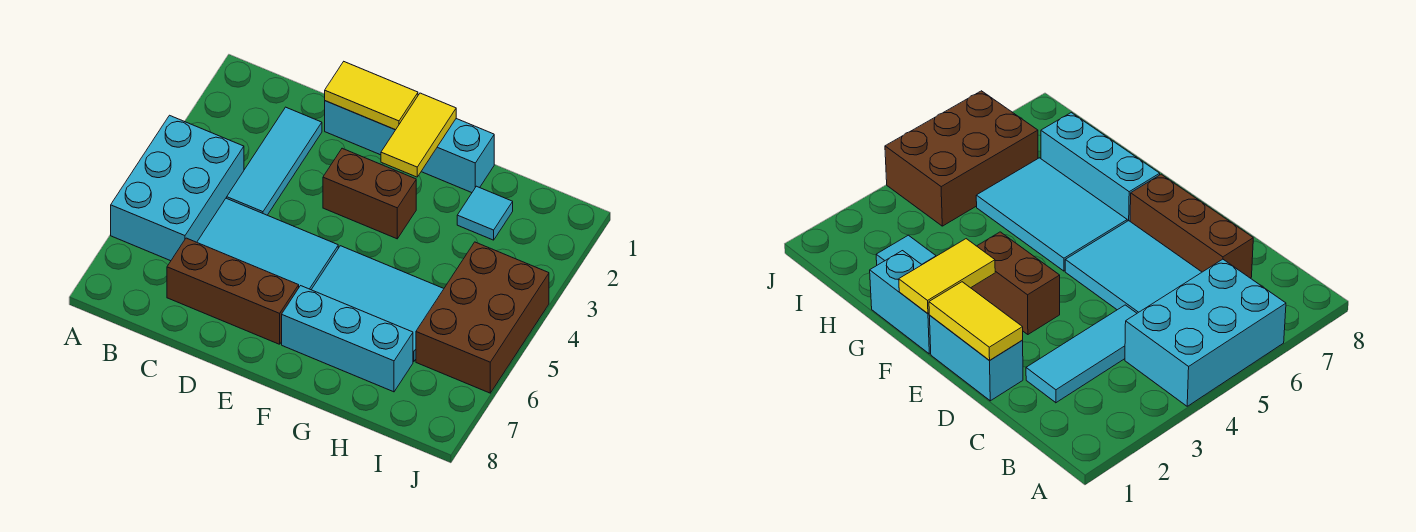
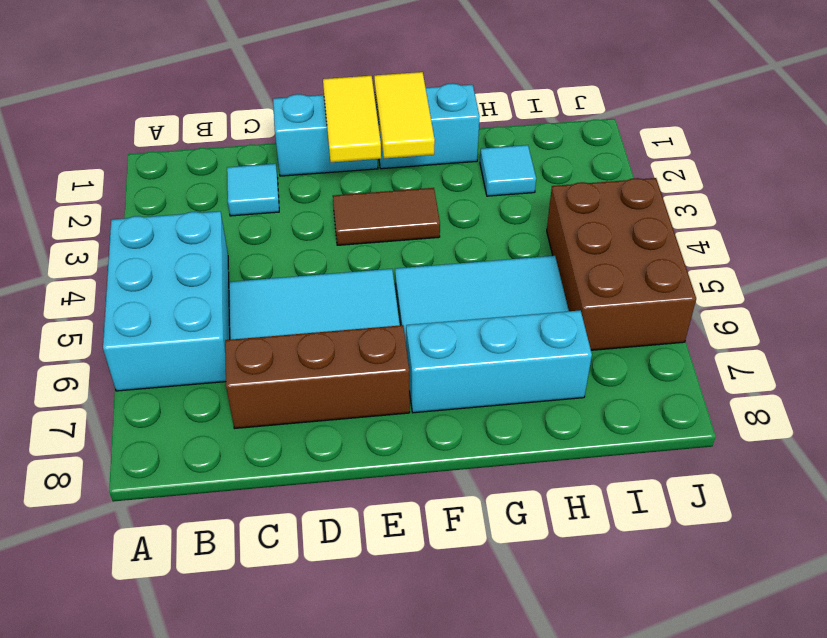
cyan tile C2:C4 level 1 -> cyan tile C2 level 1
yellow tile D1:E1 level 2 -> yellow tile E1:E2 level 2
brown brick E3:F3 level 1 -> brown tile E3:F3 level 1

